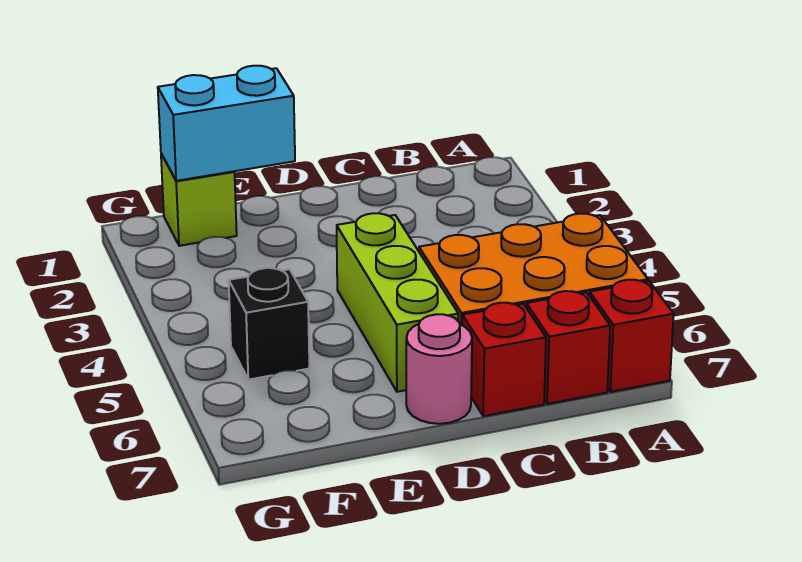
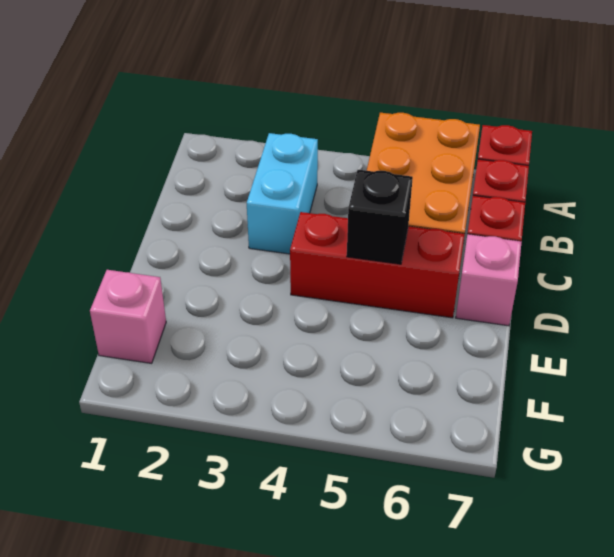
lime brick D4:D6 level 1 -> red brick D4:D6 level 1
pink round brick D7 level 1 -> pink brick D7 level 1
cyan brick E1:F1 level 2 -> cyan brick B3:C3 level 1
lime brick F1 level 1 -> pink brick F1 level 1
black brick F5 level 1 -> black brick D5 level 2

